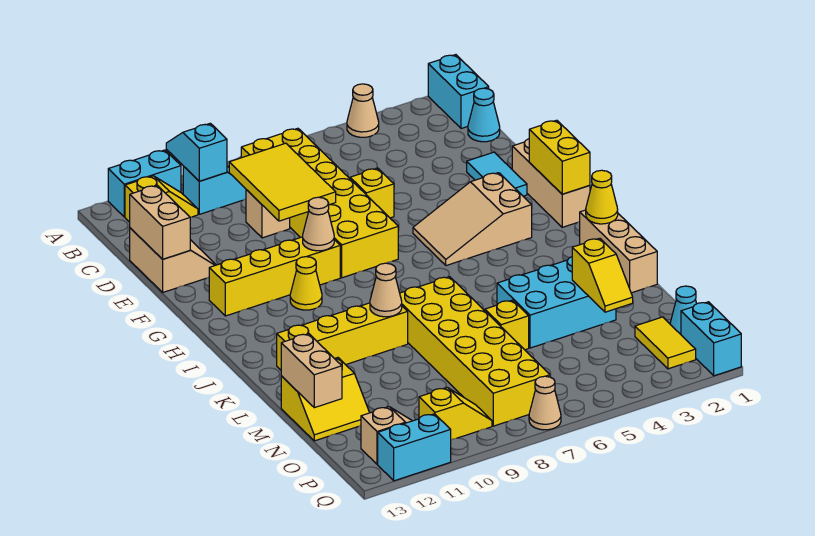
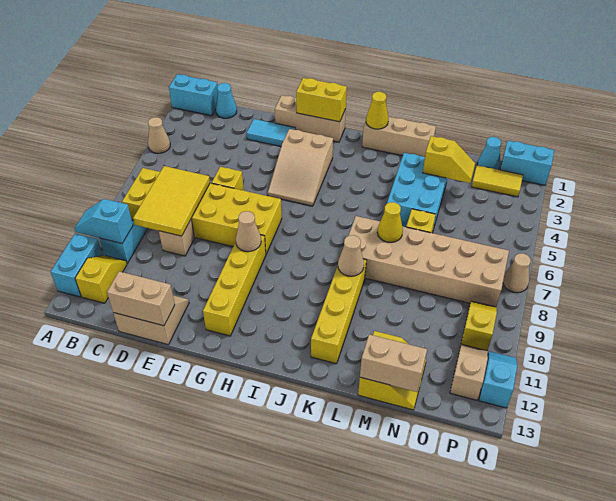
yellow tile C8:E9 level 2 -> yellow tile C7:D9 level 2
yellow cone H10 level 1 -> yellow cone L7 level 2
yellow brick K7:P8 level 1 -> tan brick K7:P8 level 1
cyan brick Q11:Q12 level 1 -> cyan slope Q11:Q12 level 1 top 12

